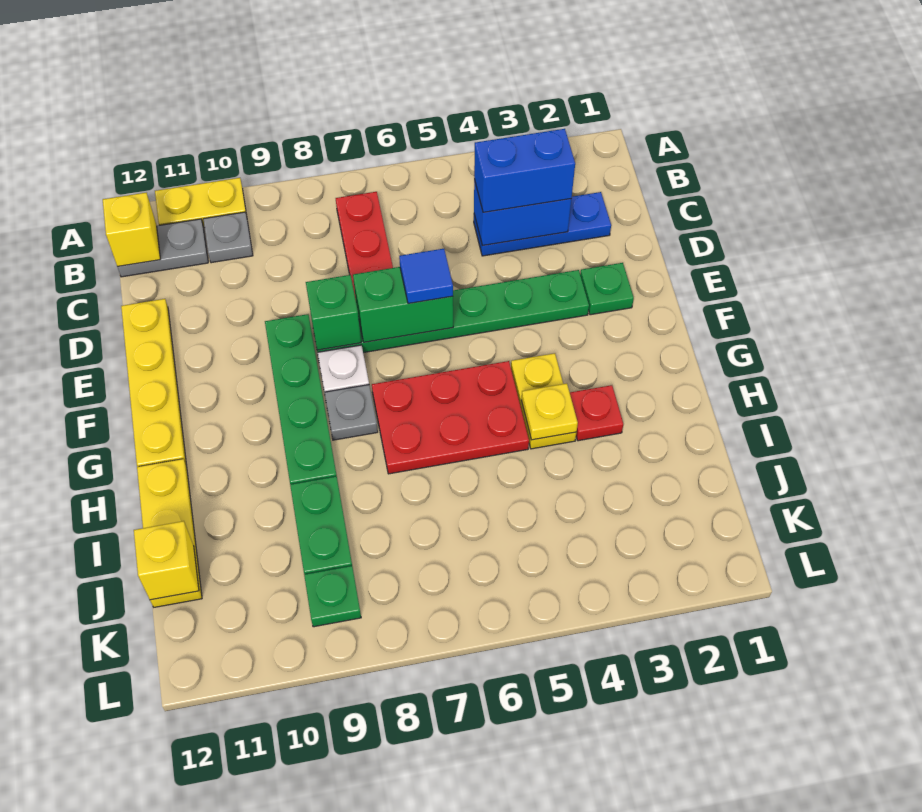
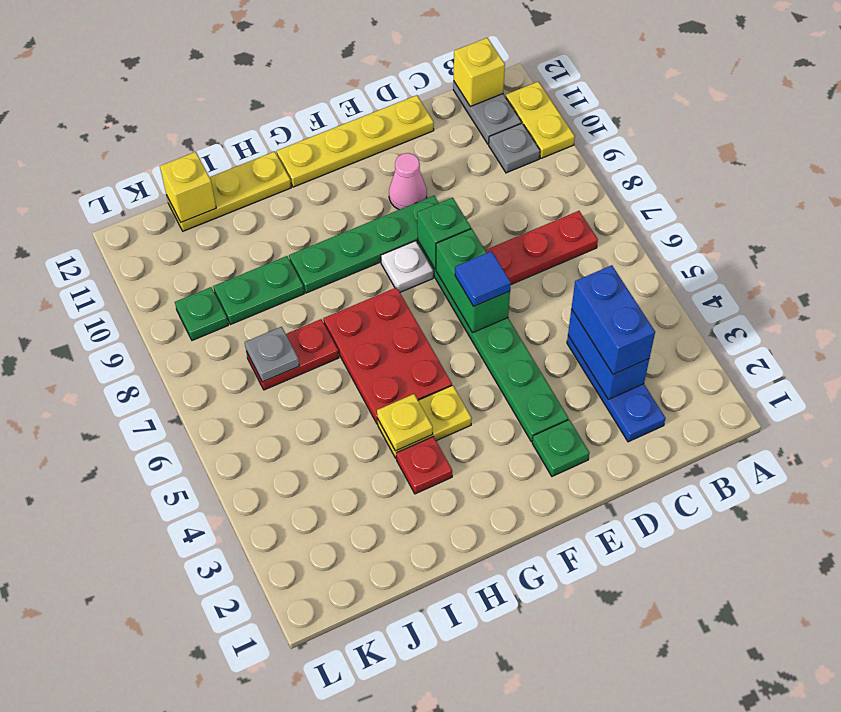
none -> pink cone E10 level 1
grey plate G8 level 1 -> grey plate J7 level 2
none -> red plate I7:J7 level 1

